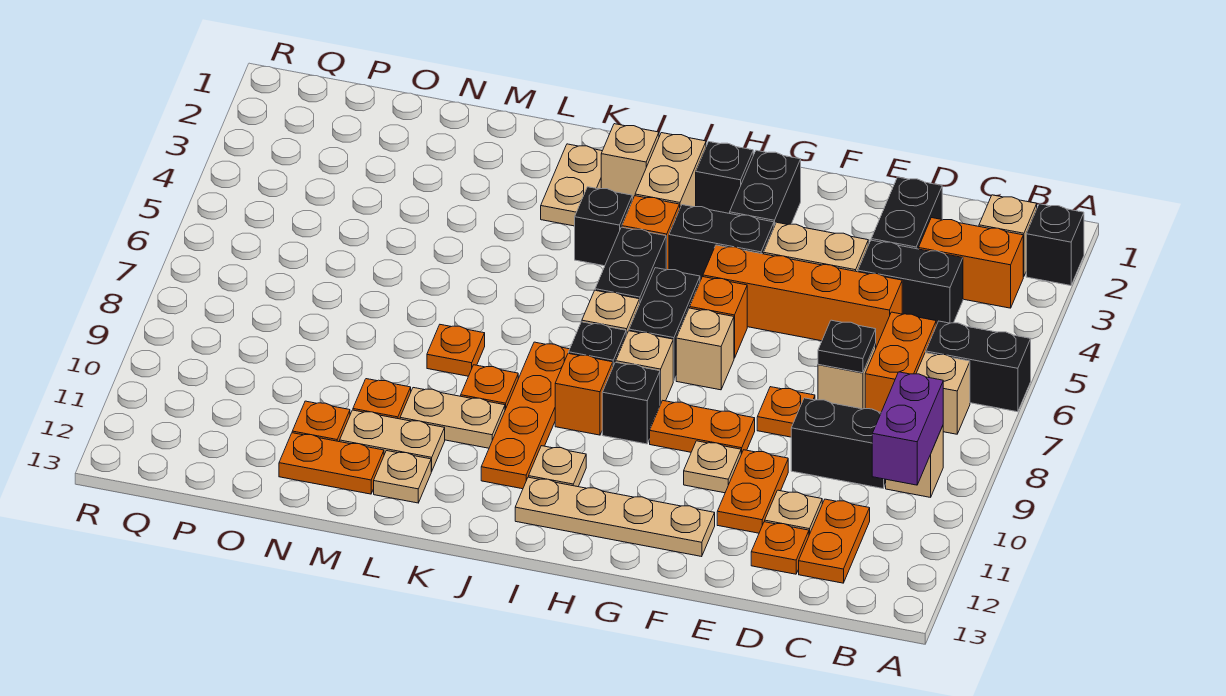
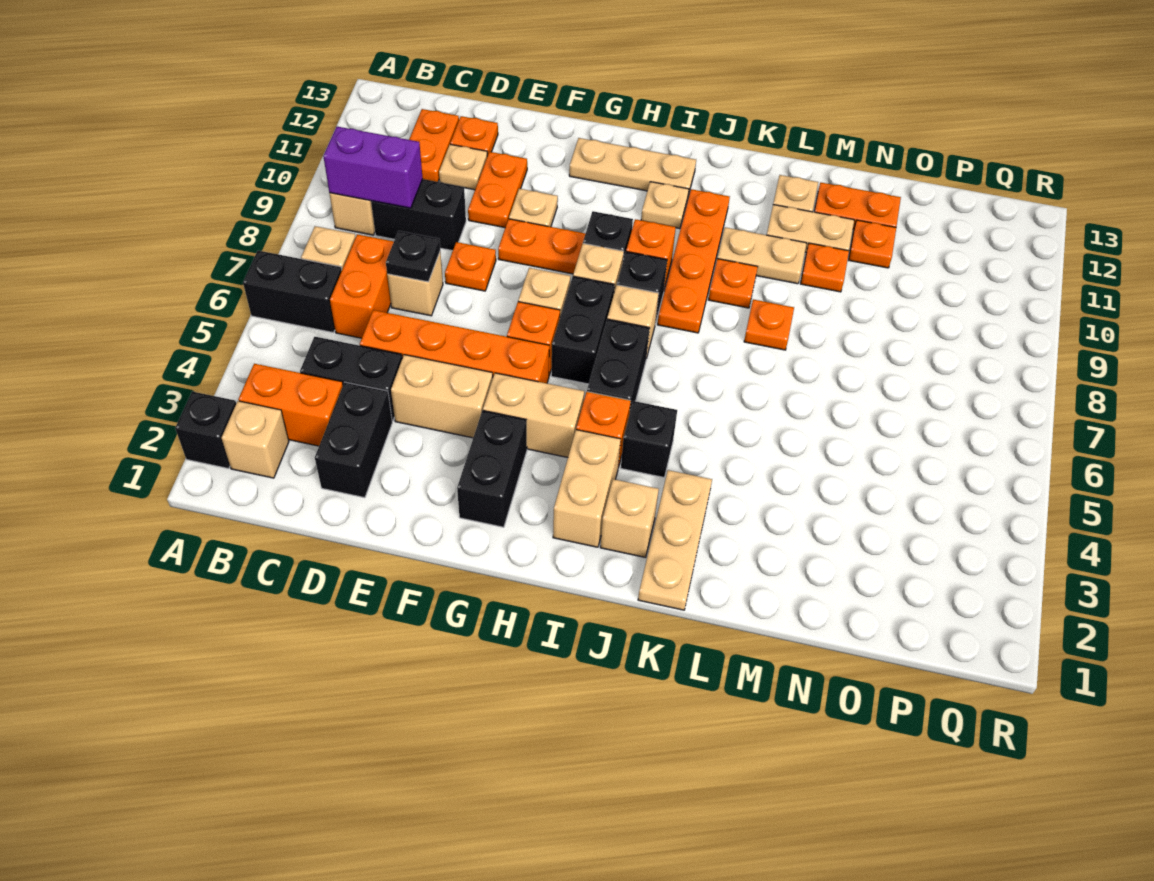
purple brick B9:B10 level 2 -> purple brick B9:C9 level 2
tan plate F12:I12 level 1 -> tan plate G12:I12 level 1
black brick G4:H4 level 1 -> tan brick G4:H4 level 1
black brick H2 level 1 -> none
tan plate K2:K3 level 1 -> tan plate K1:K3 level 1

